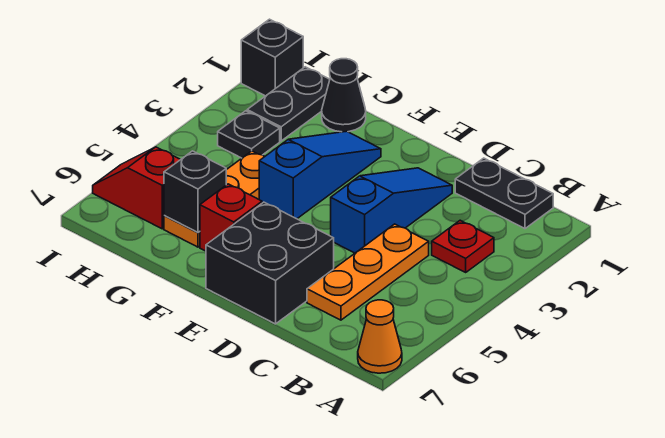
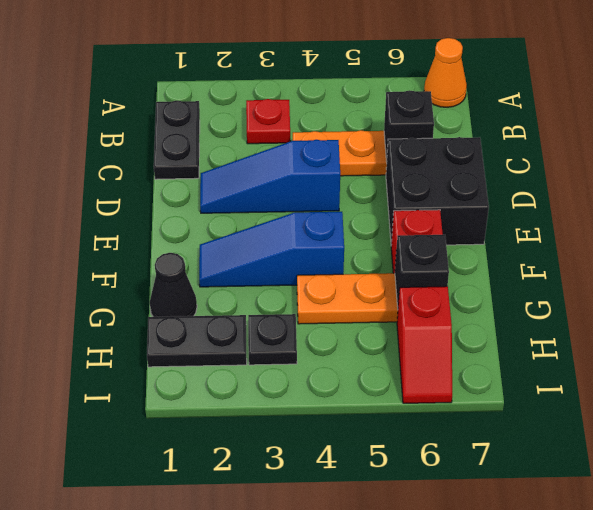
black brick I1 level 1 -> black brick C6 level 2

